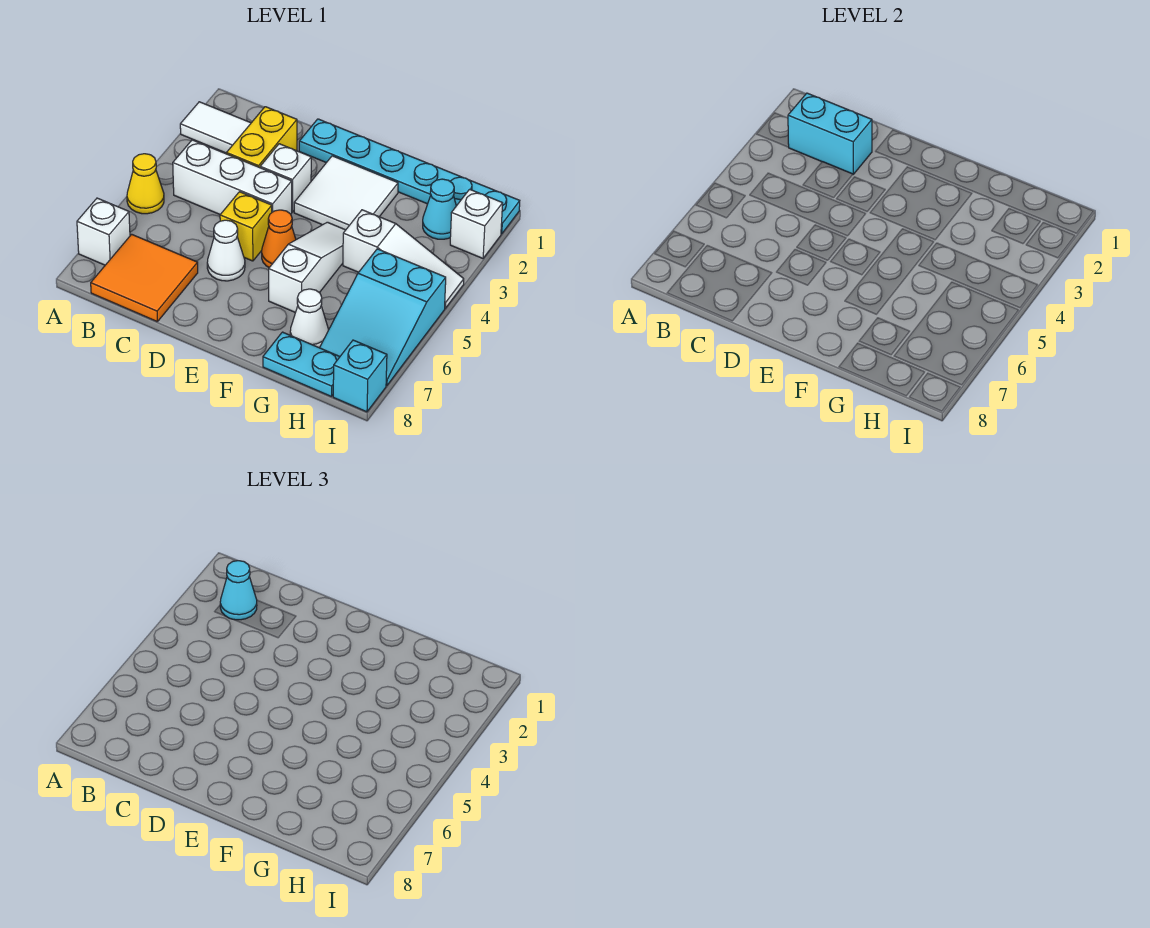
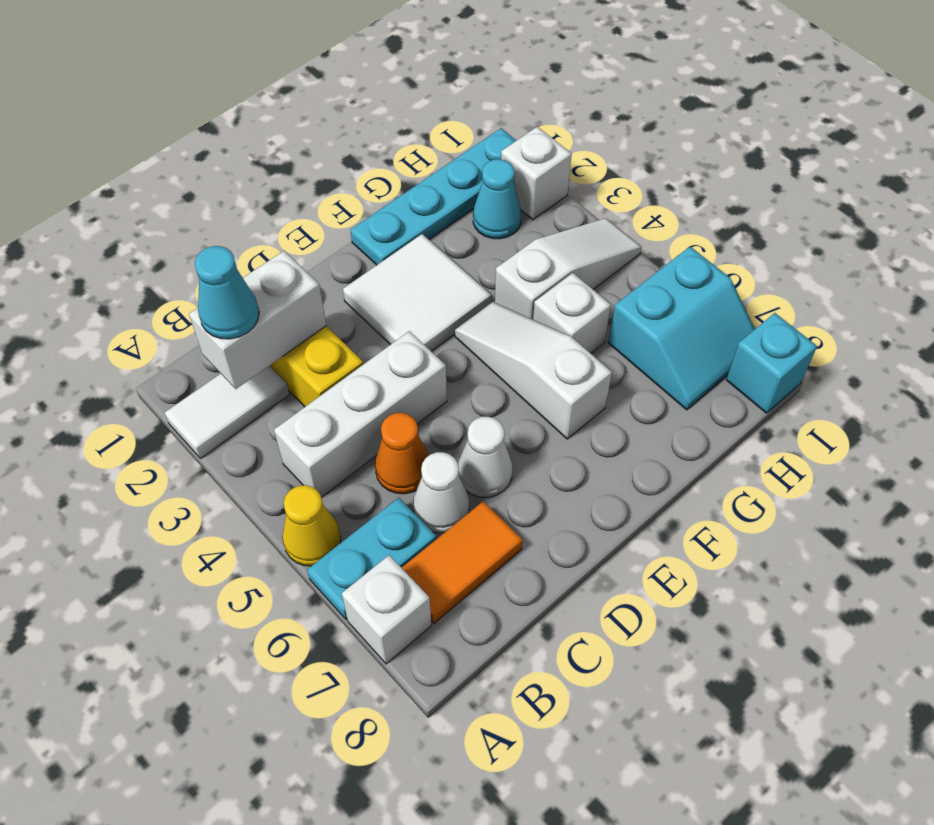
cyan brick B2:C2 level 2 -> white brick B2:C2 level 2
orange tile B7:C8 level 1 -> orange tile B7:C7 level 1
cyan plate D1:I1 level 1 -> cyan plate F1:I1 level 1
white brick D3 level 1 -> white brick G5 level 1
yellow brick D5 level 1 -> none
orange cone E5 level 1 -> orange cone C5 level 1
white cone G7 level 1 -> white cone C6 level 1
cyan plate G8:H8 level 1 -> cyan plate A6:B6 level 1
cyan slope H5:I7 level 1 top 5 -> cyan slope H6:I7 level 1 top 6

